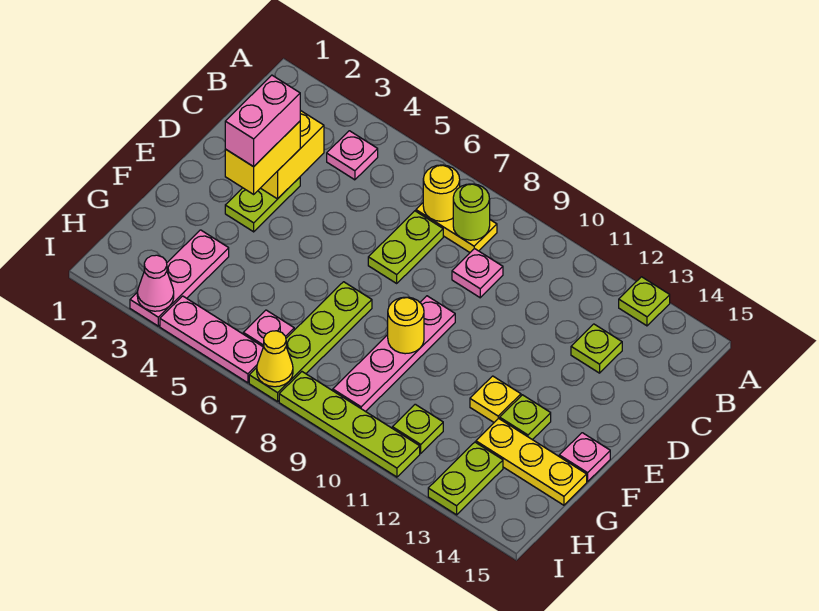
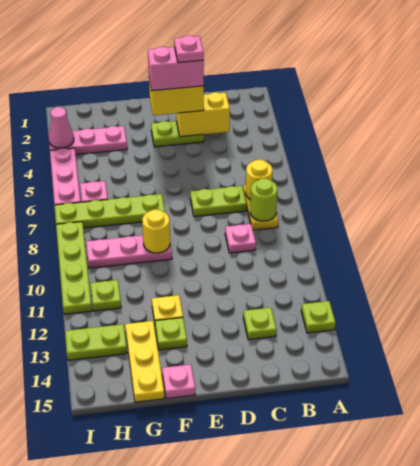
pink plate B4 level 1 -> pink plate D3 level 5
pink plate E9:H9 level 1 -> pink plate F9:H9 level 1
yellow cone I7 level 2 -> none

